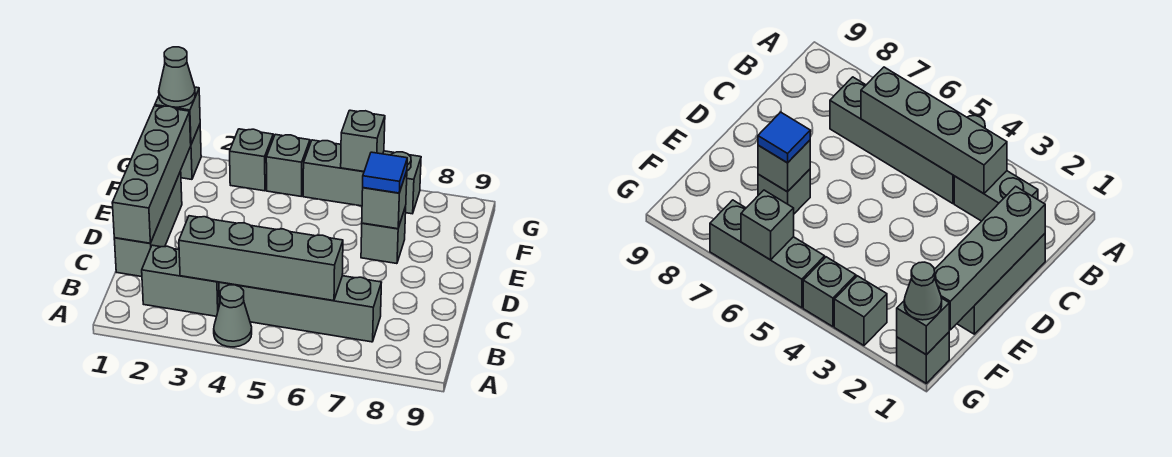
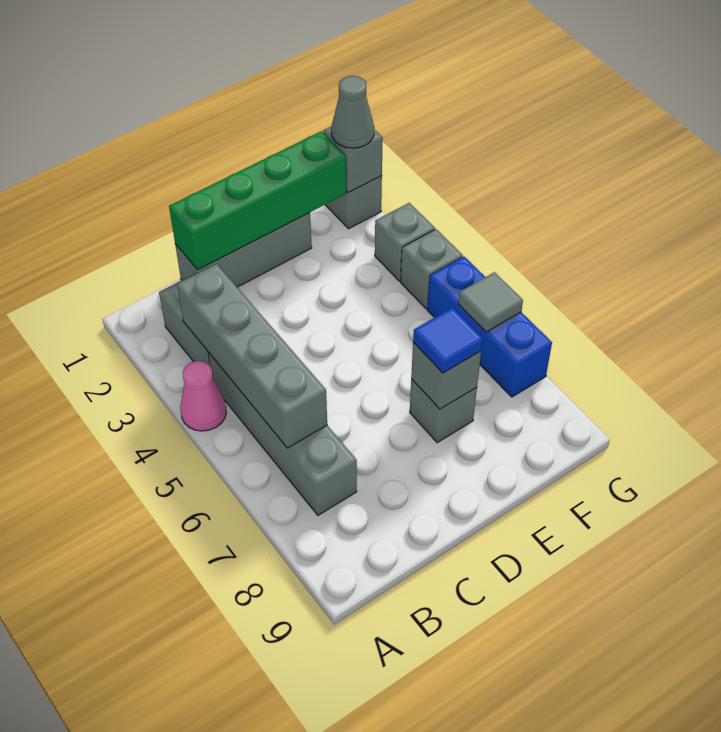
grey cone A4 level 1 -> pink cone A4 level 1
grey brick C1:F1 level 2 -> green brick C1:F1 level 2
grey brick G5:G7 level 1 -> blue brick G5:G7 level 1
grey brick G6 level 2 -> grey tile G6 level 2

